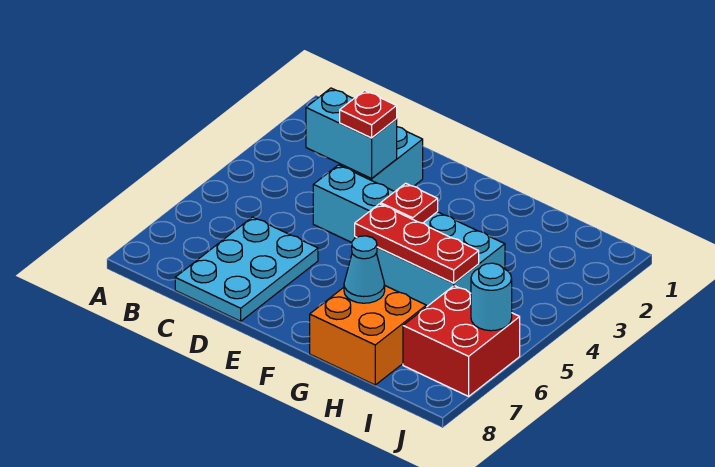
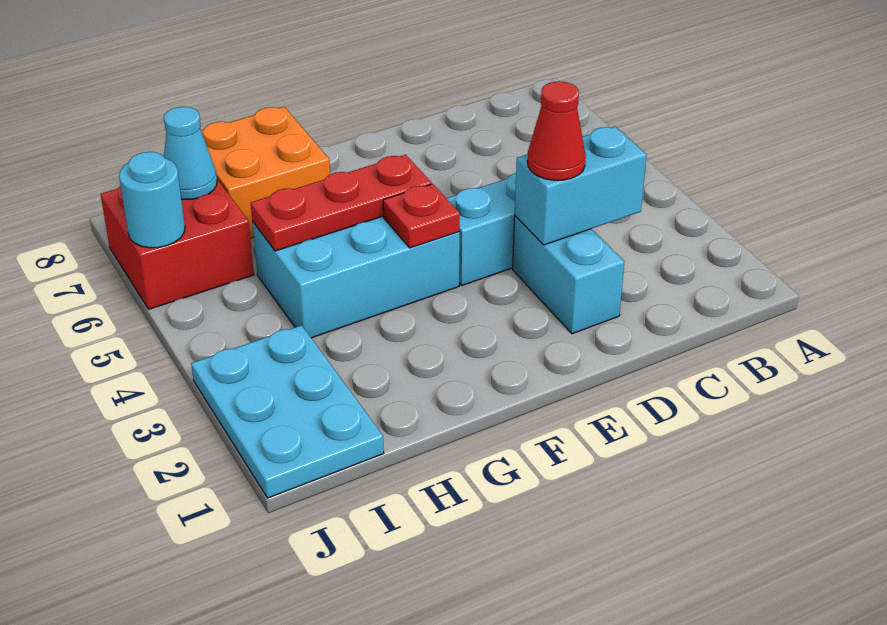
cyan plate C6:D8 level 1 -> cyan plate I1:J3 level 1
red plate D3 level 3 -> red cone D3 level 3
cyan cone G7 level 2 -> cyan cone I7 level 2

